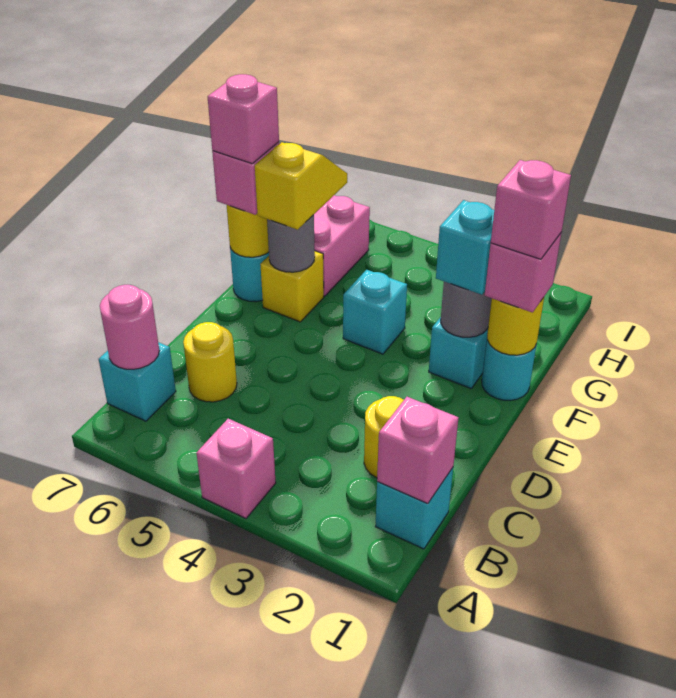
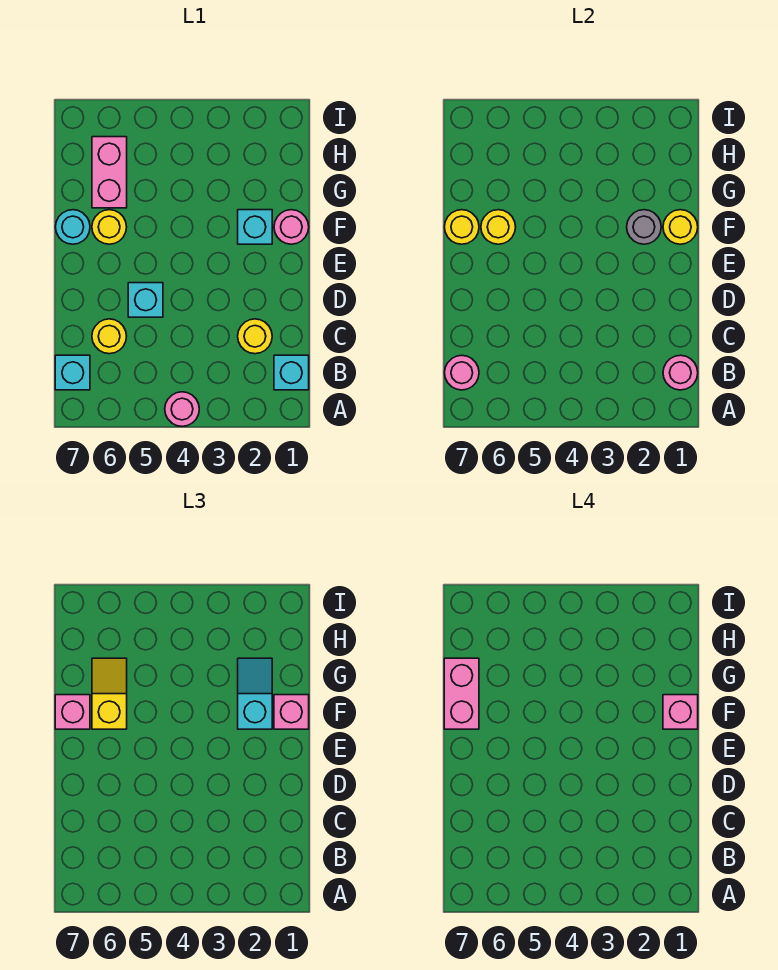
pink brick A4 level 1 -> pink round brick A4 level 1
pink brick B1 level 2 -> pink round brick B1 level 2
cyan round brick F1 level 1 -> pink round brick F1 level 1
cyan brick F4 level 1 -> cyan brick D5 level 1
yellow brick F6 level 1 -> yellow round brick F6 level 1
grey round brick F6 level 2 -> yellow round brick F6 level 2
pink brick F7 level 4 -> pink brick F7:G7 level 4

